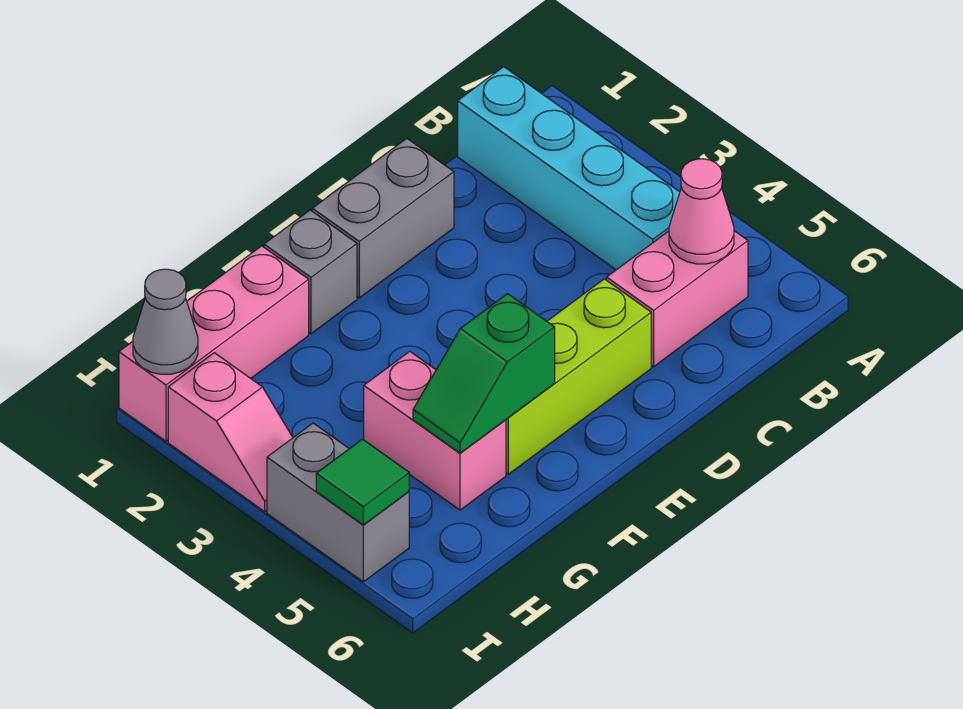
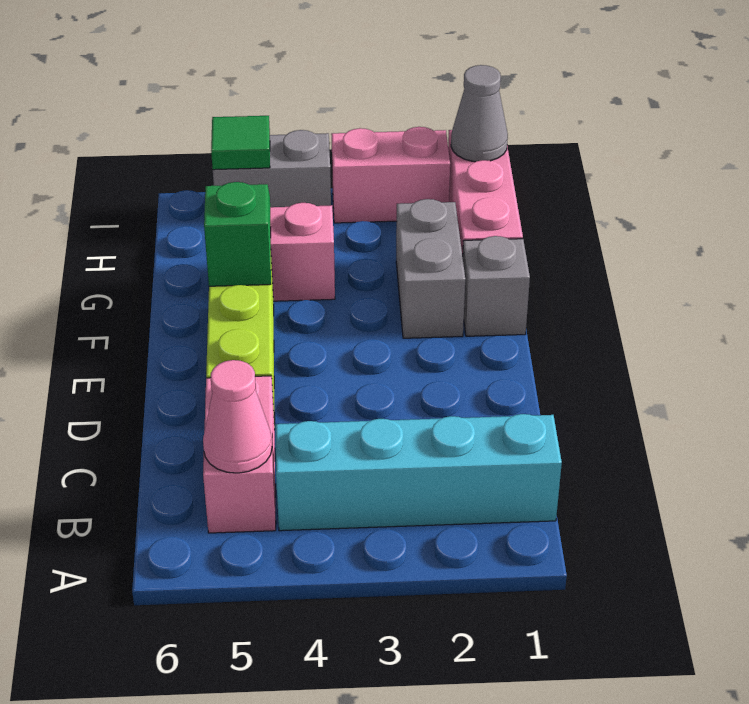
grey brick D1:E1 level 1 -> grey brick F2:G2 level 1
pink slope I2:I3 level 1 top 2 -> pink brick I2:I3 level 1

